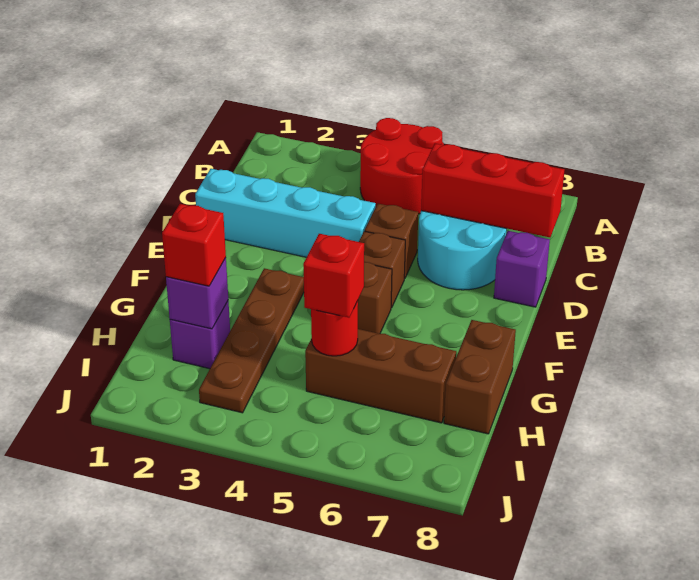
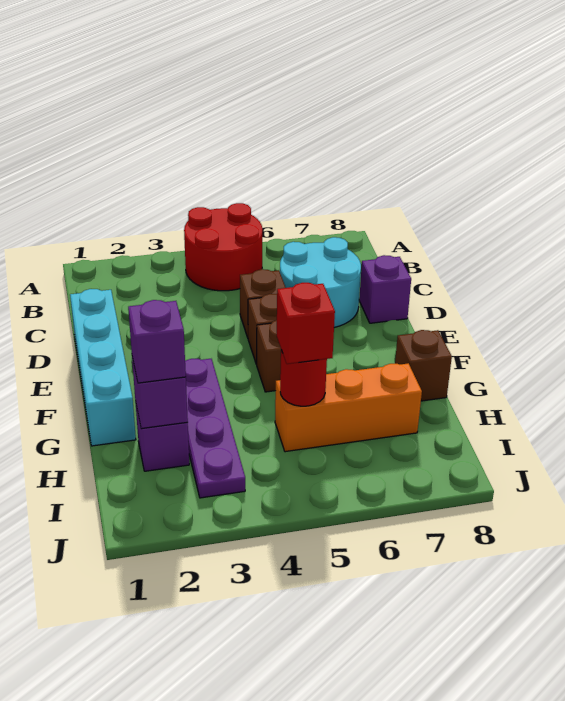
red brick C6:C8 level 2 -> none
cyan brick D1:D4 level 1 -> cyan brick D1:G1 level 1
brown plate F3:I3 level 1 -> purple plate F3:I3 level 1
brown brick G8:H8 level 1 -> brown brick G8 level 1
red brick H2 level 3 -> purple brick H2 level 3
brown brick H5:H7 level 1 -> orange brick H5:H7 level 1

